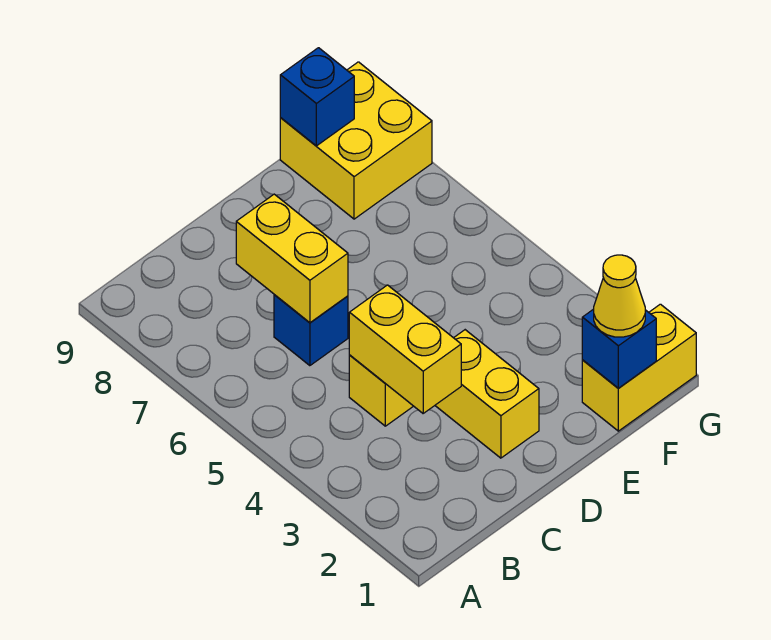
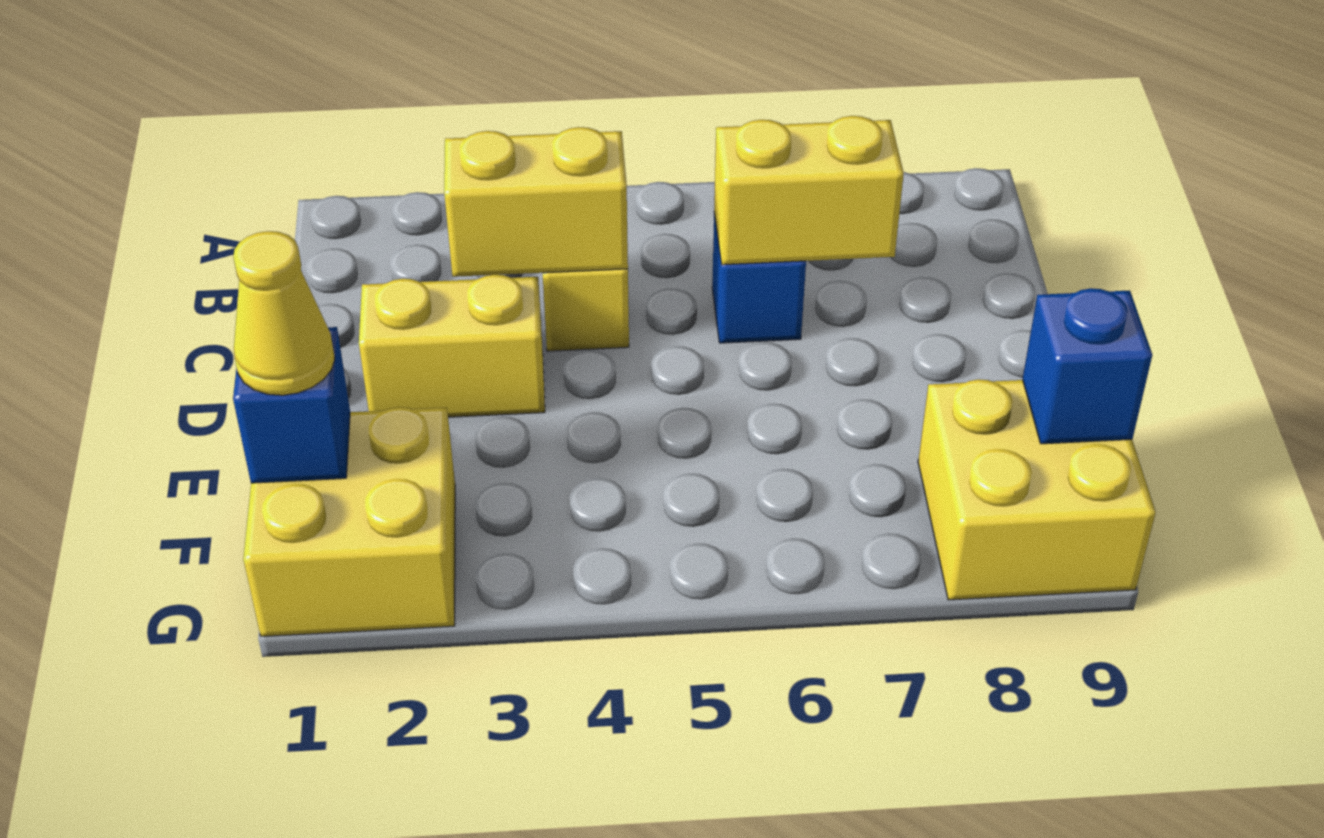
yellow brick F1:G1 level 1 -> yellow brick F1:G2 level 1

